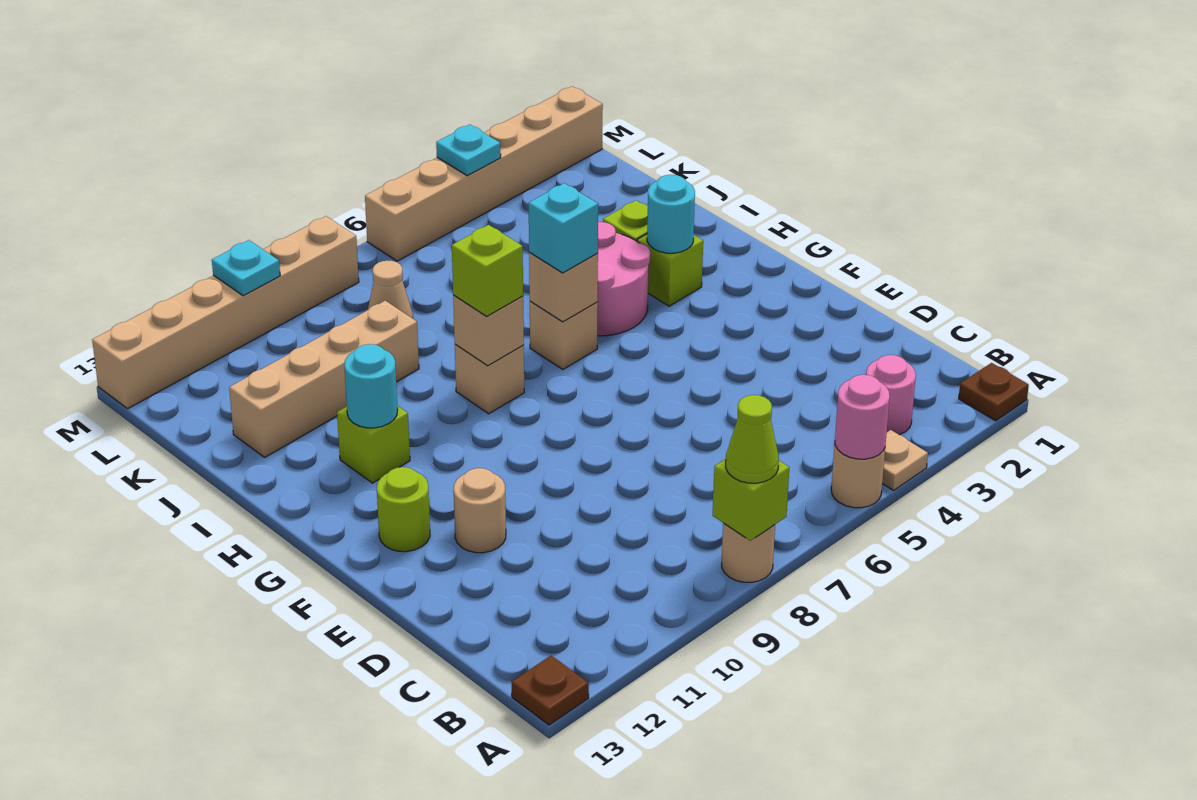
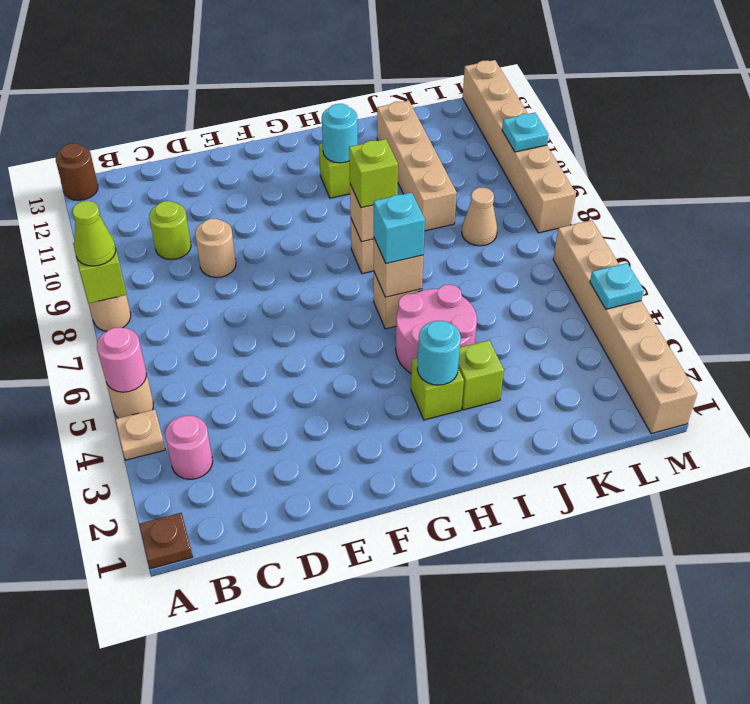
brown plate A13 level 1 -> brown round brick A13 level 1
tan round brick E11 level 1 -> tan round brick D9 level 1
lime round brick F12 level 1 -> lime round brick C10 level 1

